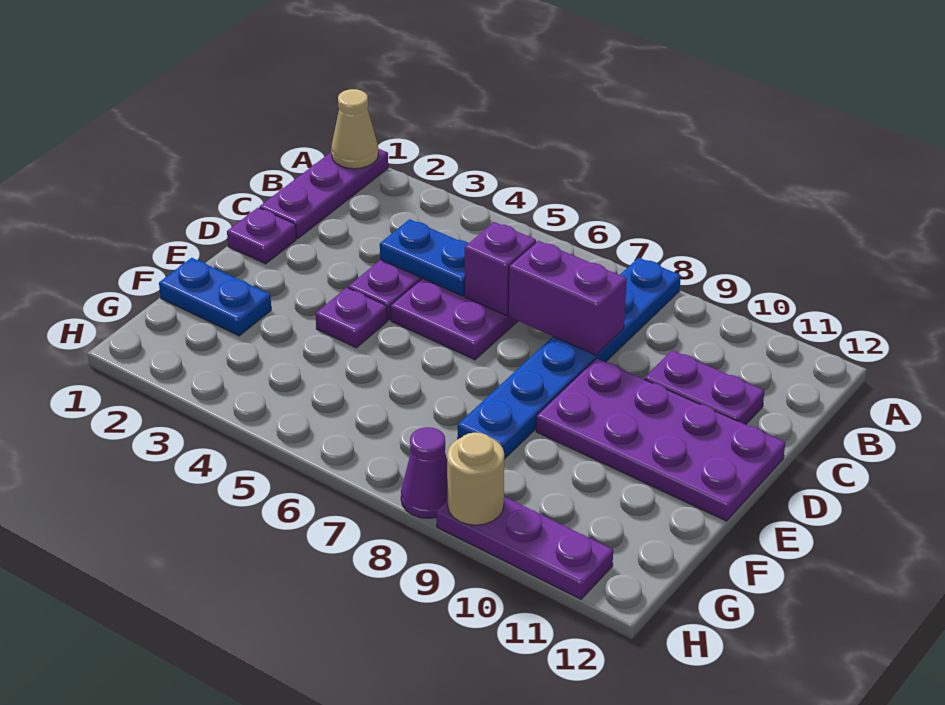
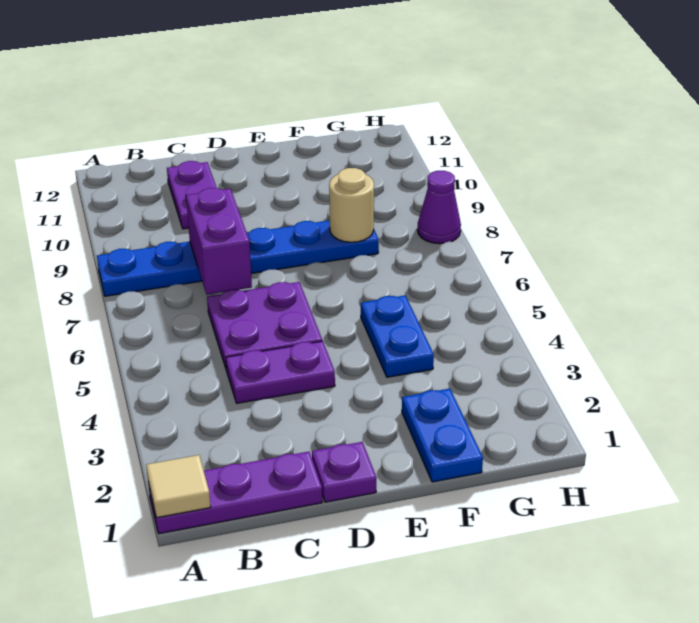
tan cone A1 level 2 -> tan tile A1 level 2
blue plate C4:C5 level 2 -> blue plate F4:F5 level 1
purple brick C6 level 2 -> none
purple plate D9:E12 level 1 -> none
purple plate E4 level 1 -> none
purple plate H9:H11 level 1 -> none
tan round brick H9 level 2 -> tan round brick F8 level 2

